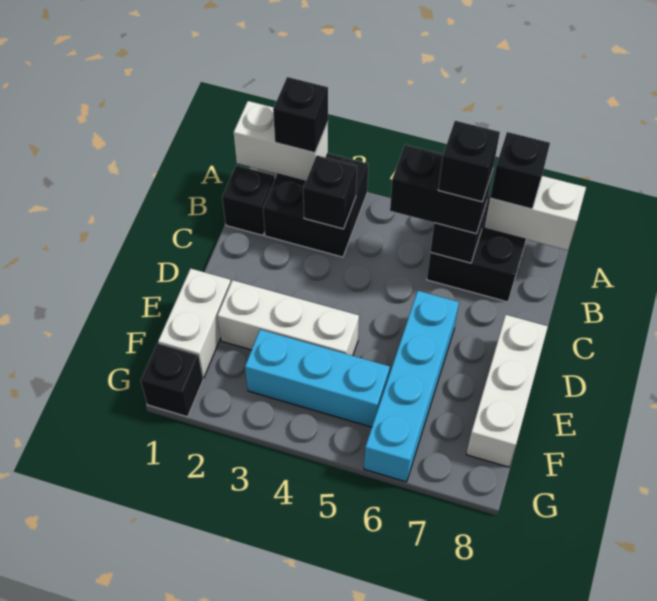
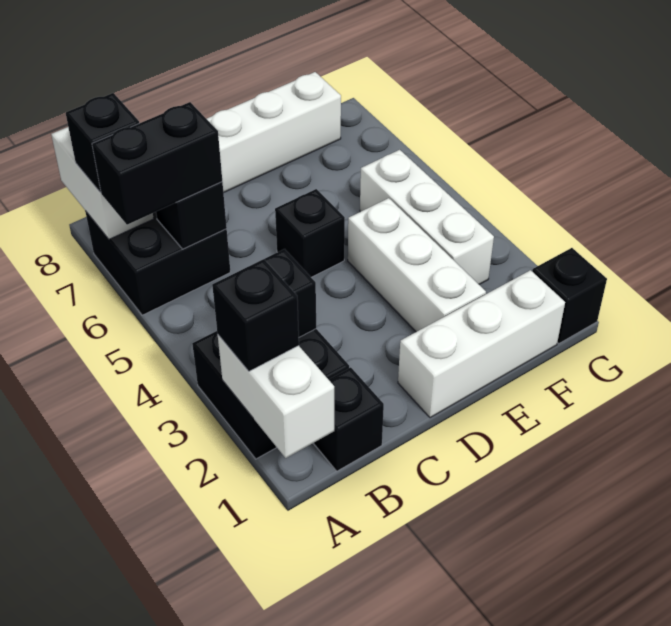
black brick B5:B6 level 3 -> black brick A6:B6 level 3
black brick B6 level 4 -> black brick D5 level 1
cyan brick D6:G6 level 1 -> none
white brick E1:F1 level 1 -> white brick D1:F1 level 1
cyan brick F3:F5 level 1 -> white brick F3:F5 level 1

